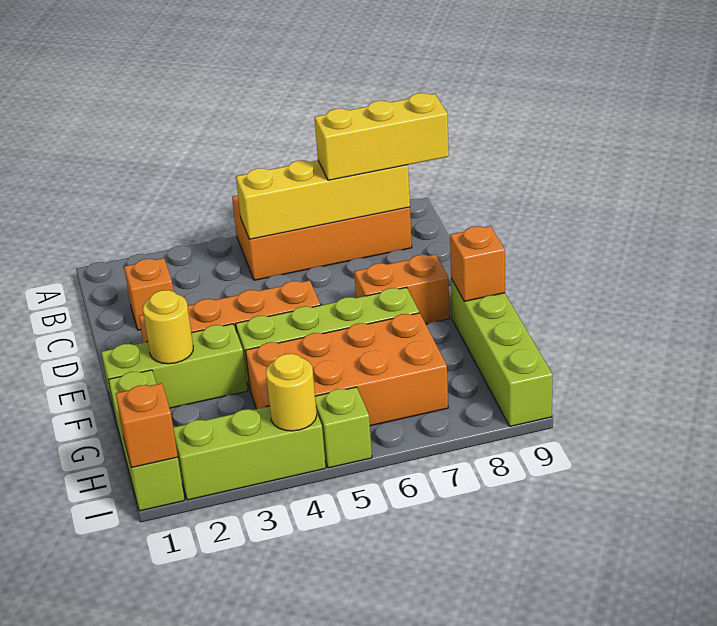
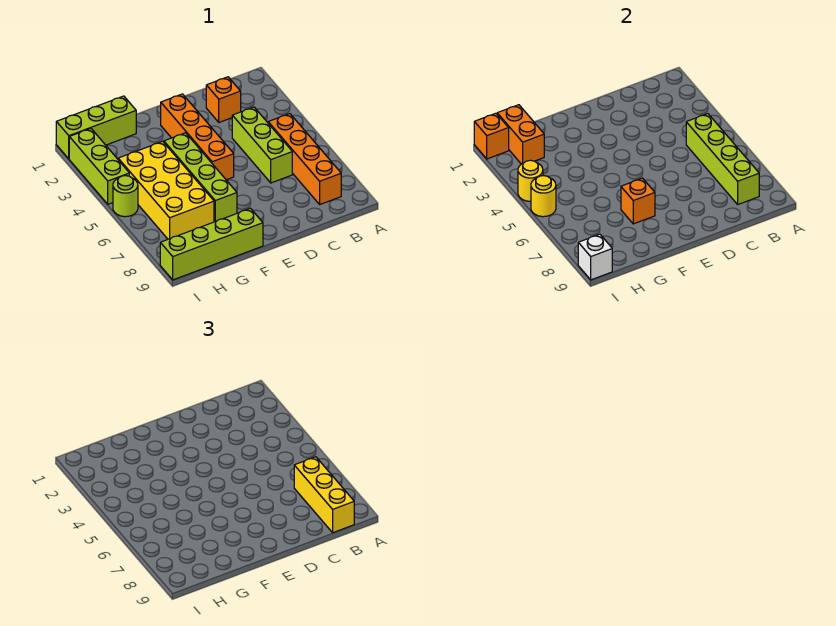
orange brick A5:B8 level 1 -> orange brick B5:B8 level 1
yellow brick B5:B8 level 2 -> lime brick B5:B8 level 2
orange brick E7:E8 level 1 -> orange brick H1:H2 level 2
lime brick F1:F3 level 1 -> lime brick C4:C6 level 1
yellow round brick F2 level 2 -> yellow round brick I5 level 2
orange brick F9 level 2 -> orange brick F7 level 2
orange brick G4:H7 level 1 -> yellow brick G4:H7 level 1
lime brick I5 level 1 -> lime round brick I5 level 1
none -> white brick I9 level 2

